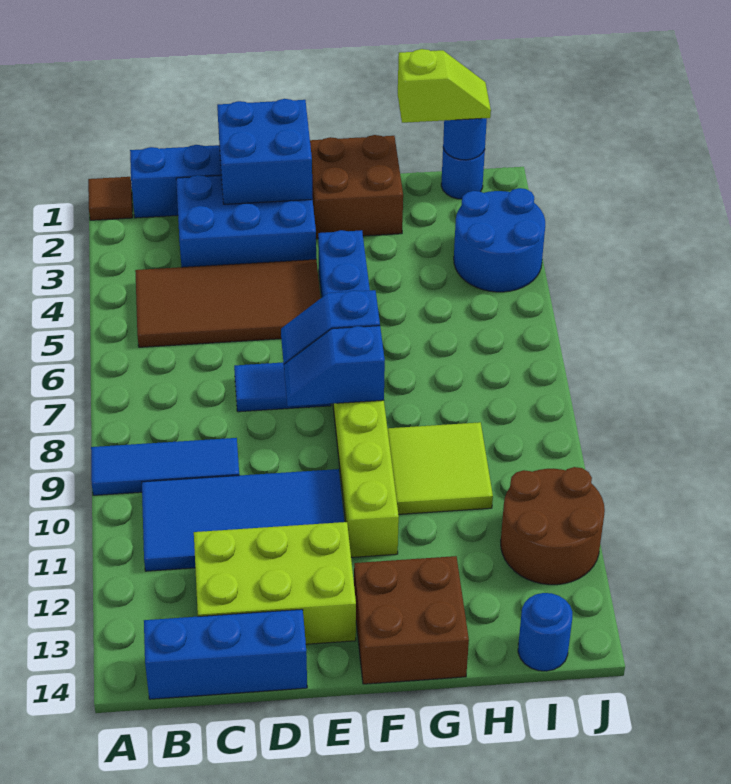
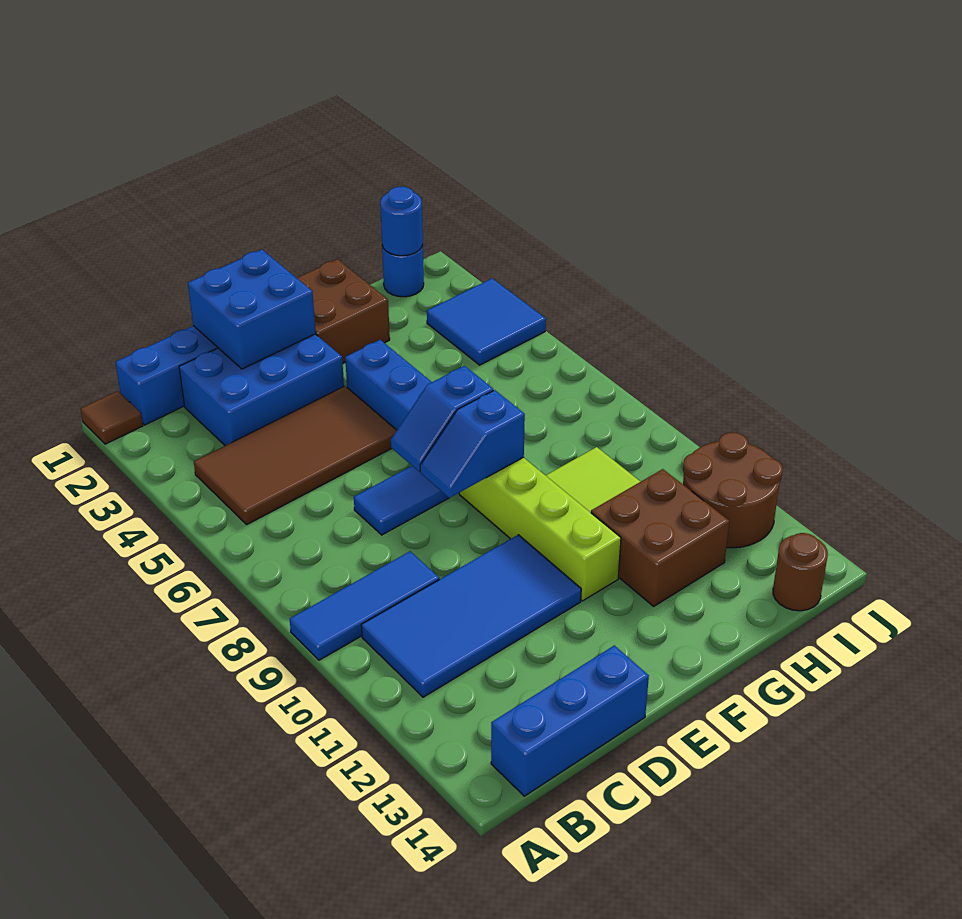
lime brick C12:E13 level 1 -> none
brown brick F13:G14 level 1 -> brown brick G11:H12 level 1
lime slope H1:I1 level 3 top H -> none
blue round brick I3:J4 level 1 -> blue tile I3:J4 level 1
blue round brick I14 level 1 -> brown round brick I14 level 1

